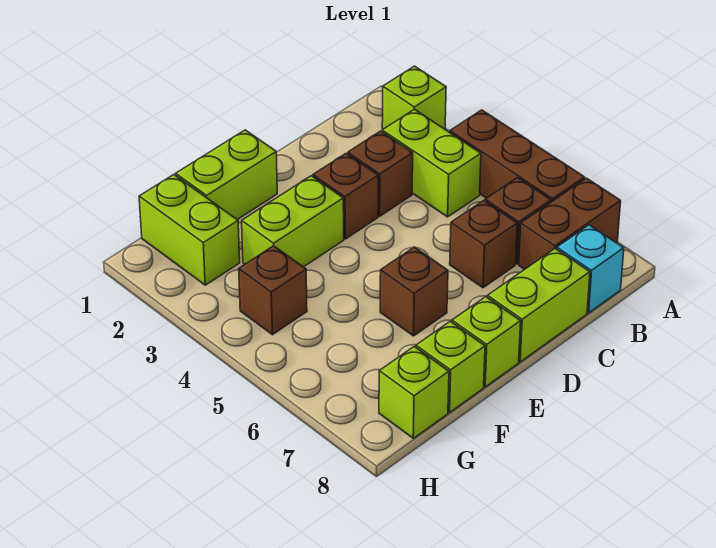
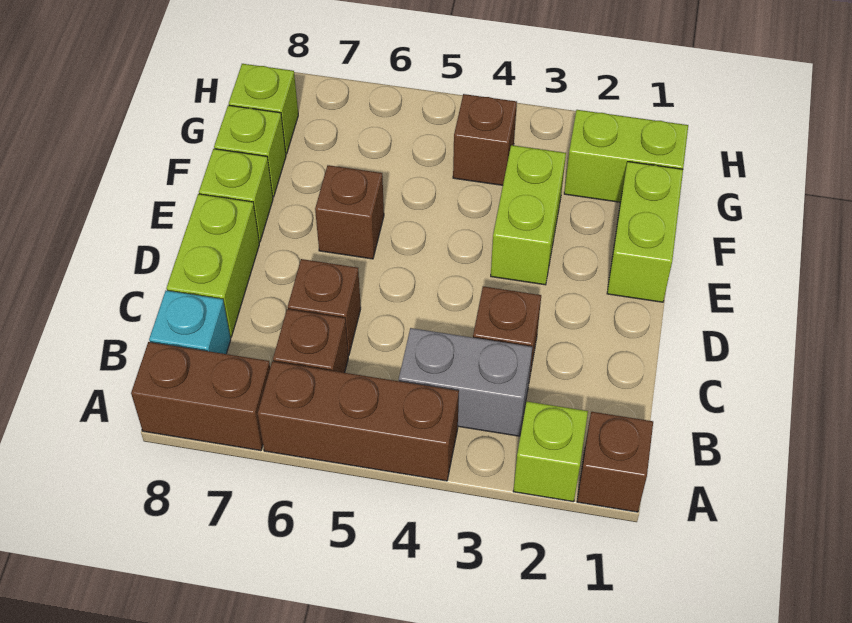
brown brick A7:B7 level 1 -> brown brick A7:A8 level 1
lime brick B3:B4 level 1 -> grey brick B3:B4 level 1
brown brick D3 level 1 -> brown brick A1 level 1

